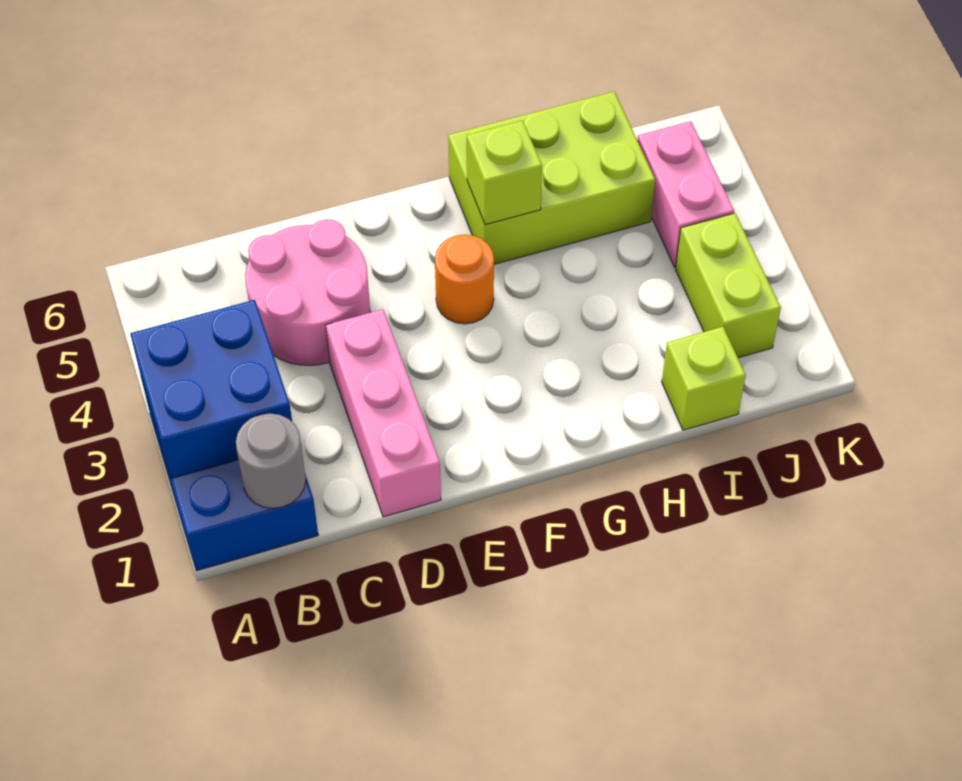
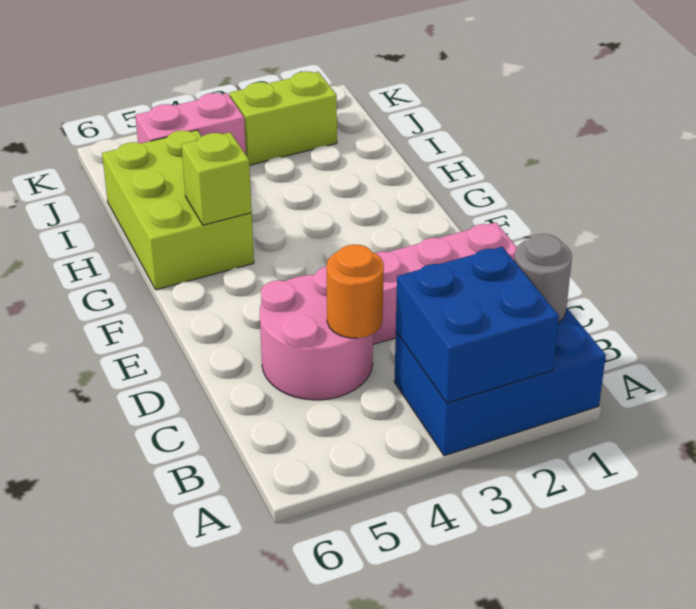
orange round brick F4 level 1 -> orange round brick C4 level 2
lime brick I1 level 1 -> none

